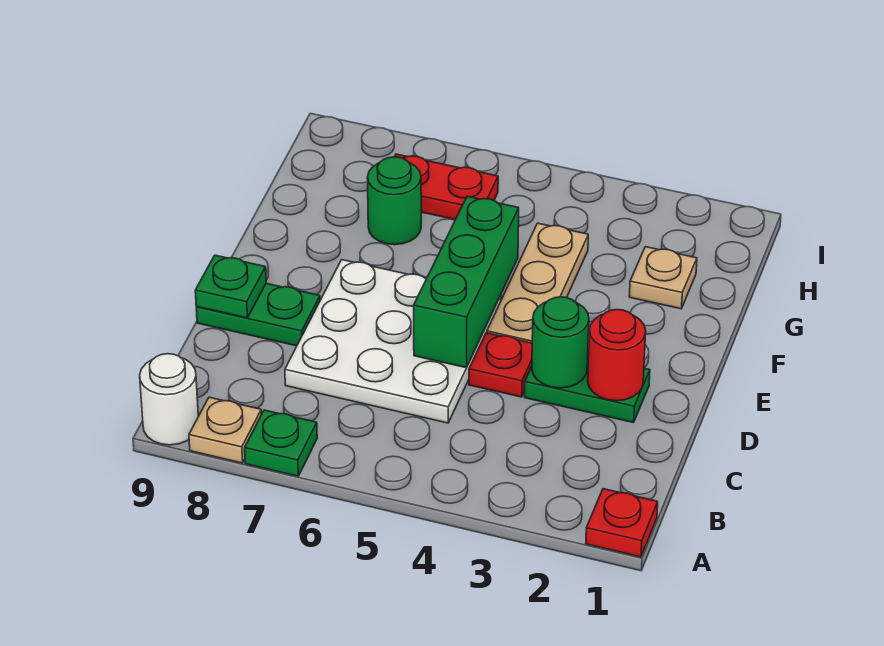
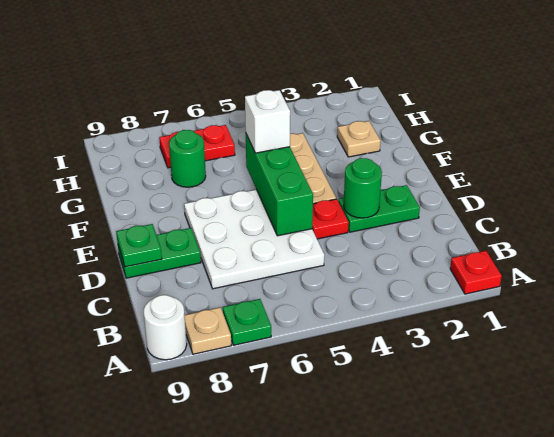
red round brick D2 level 2 -> none
none -> white brick F5 level 3

